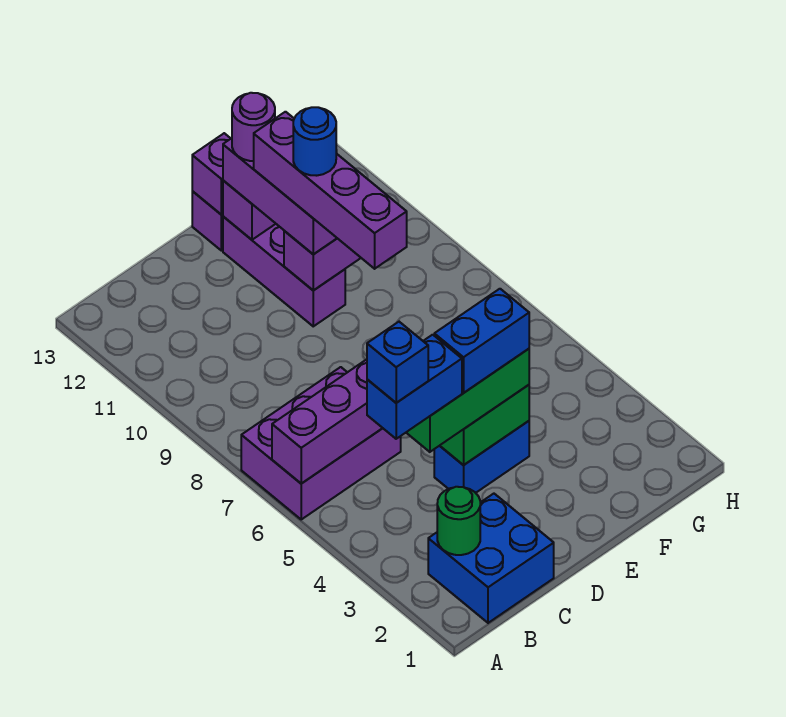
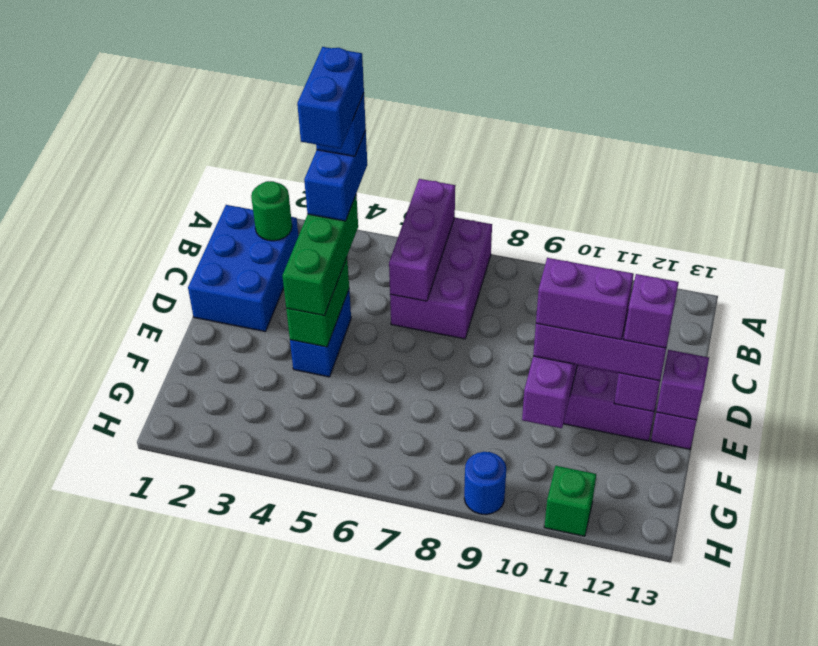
blue brick B1:C2 level 1 -> blue brick B1:D2 level 1
blue brick D4:E4 level 4 -> blue brick B4:C4 level 6
purple brick E8:E11 level 4 -> purple brick E10:E11 level 4
blue round brick E10 level 5 -> blue round brick H9 level 1
purple round brick E12 level 4 -> purple brick E12 level 4
none -> green brick H11 level 1

